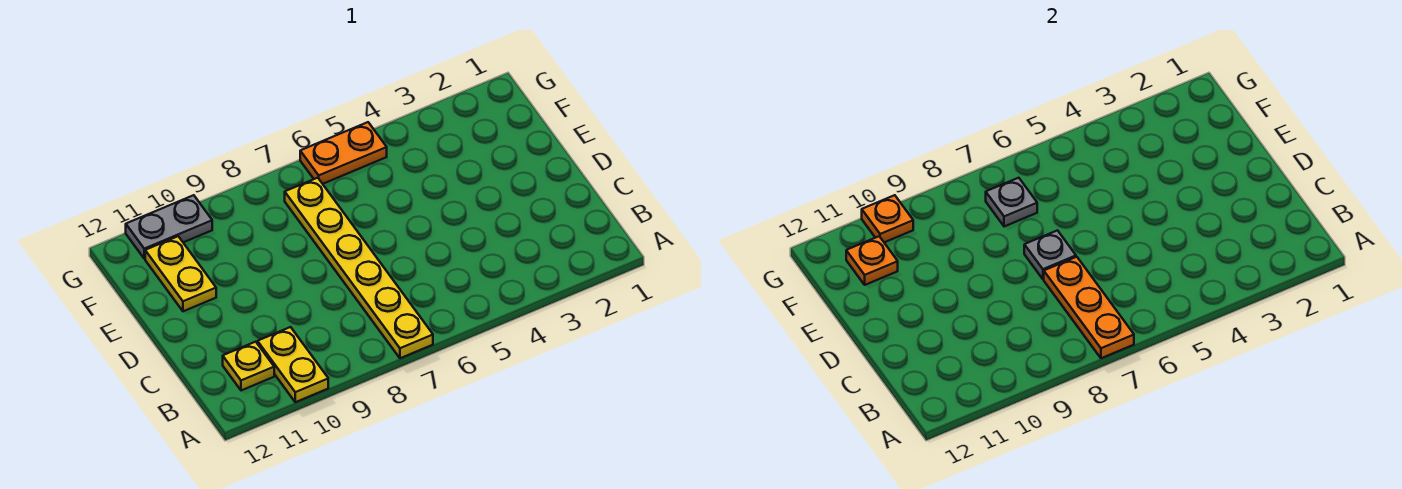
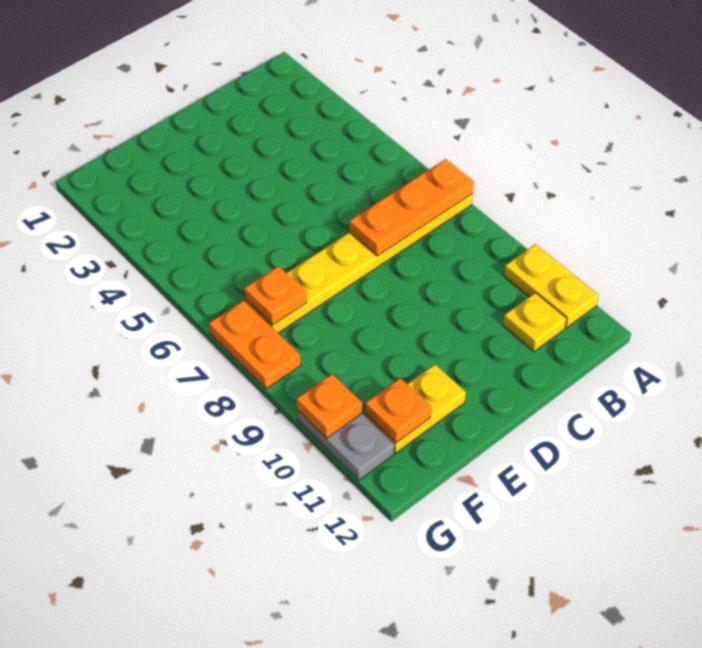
yellow plate A10:B10 level 1 -> yellow plate A10:A11 level 1
grey plate D7 level 2 -> none
grey plate F7 level 2 -> orange plate F7 level 2
orange plate G5:G6 level 1 -> orange plate G7:G8 level 1

